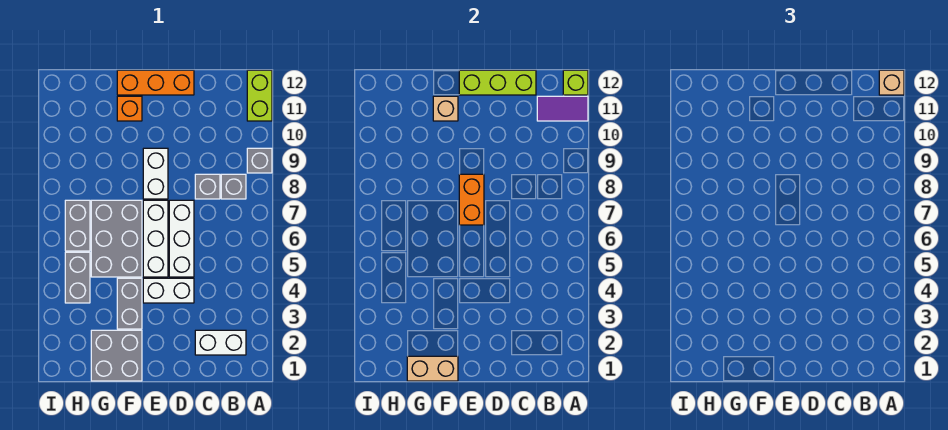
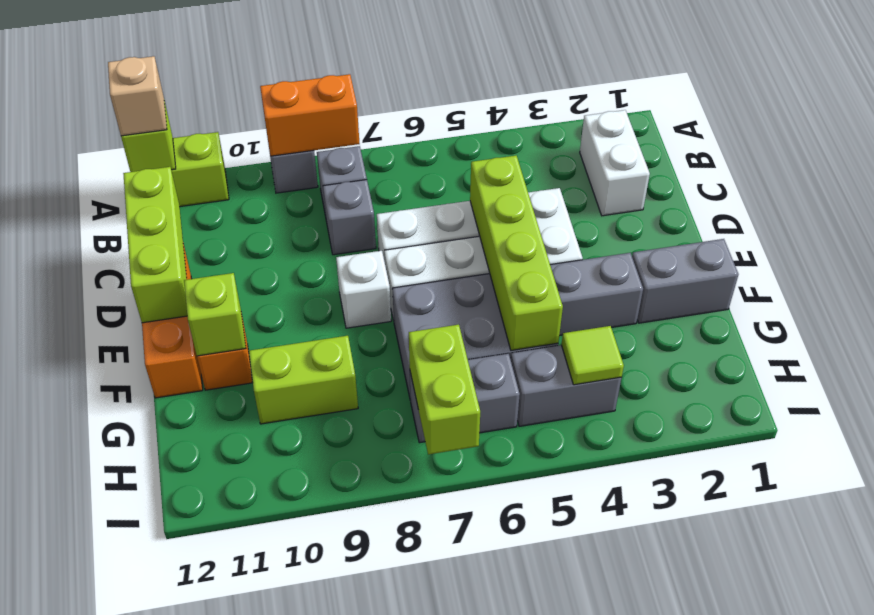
purple tile A11:B11 level 2 -> none
none -> lime brick D5:G5 level 2
orange brick E7:E8 level 2 -> orange brick A8:A9 level 2
white brick E8:E9 level 1 -> white brick E8 level 1
grey brick F1:G2 level 1 -> grey brick F1:F2 level 1
tan brick F1:G1 level 2 -> none
tan brick F11 level 2 -> lime brick F11 level 2
none -> lime brick G9:G10 level 1
none -> lime tile H4 level 2
none -> lime brick H7:I7 level 2

